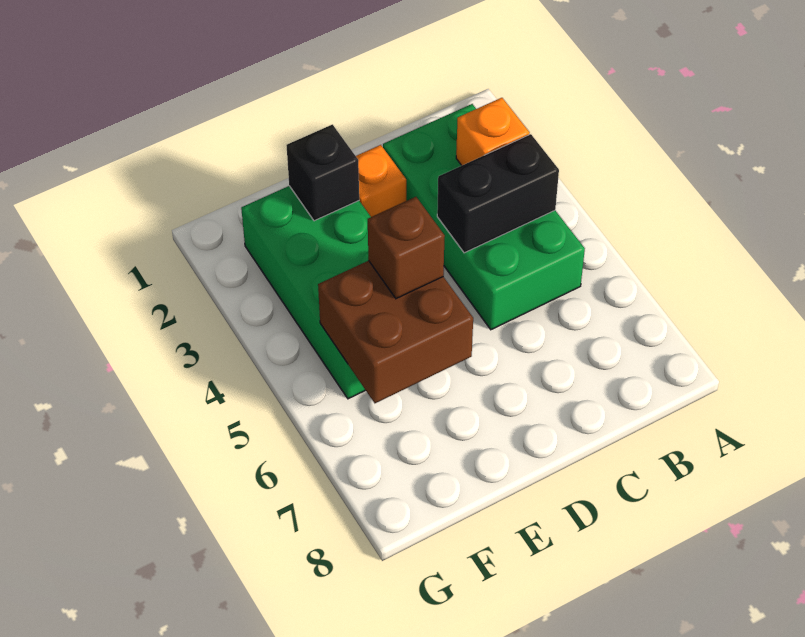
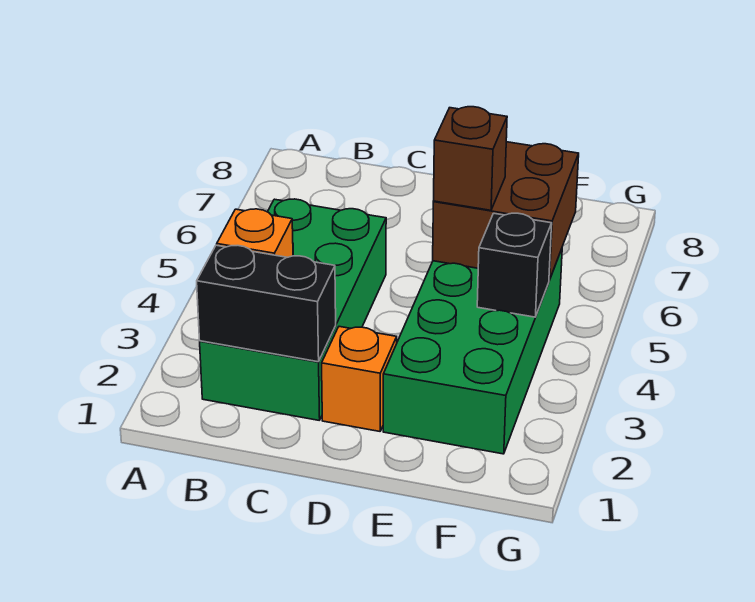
black brick B4:C4 level 2 -> black brick B2:C2 level 2
black brick E2 level 2 -> black brick F4 level 2

